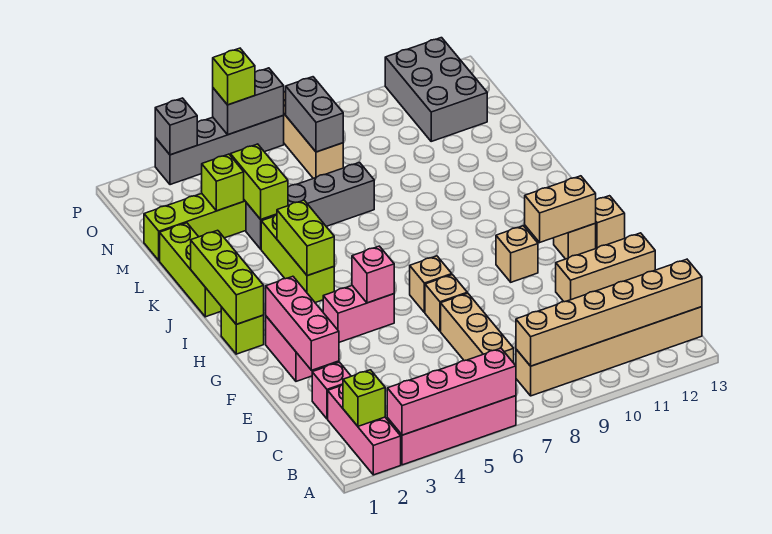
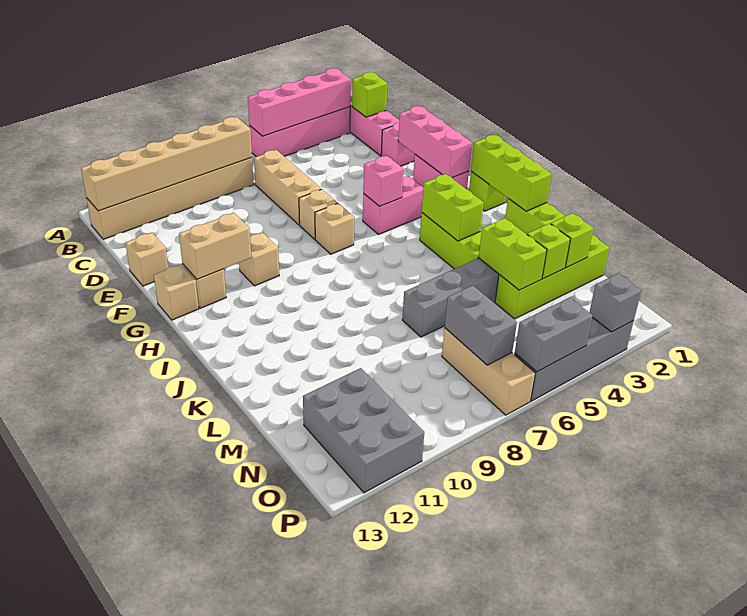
tan brick E11:E13 level 1 -> tan brick E13 level 1
lime brick P5 level 3 -> lime brick M2 level 2

